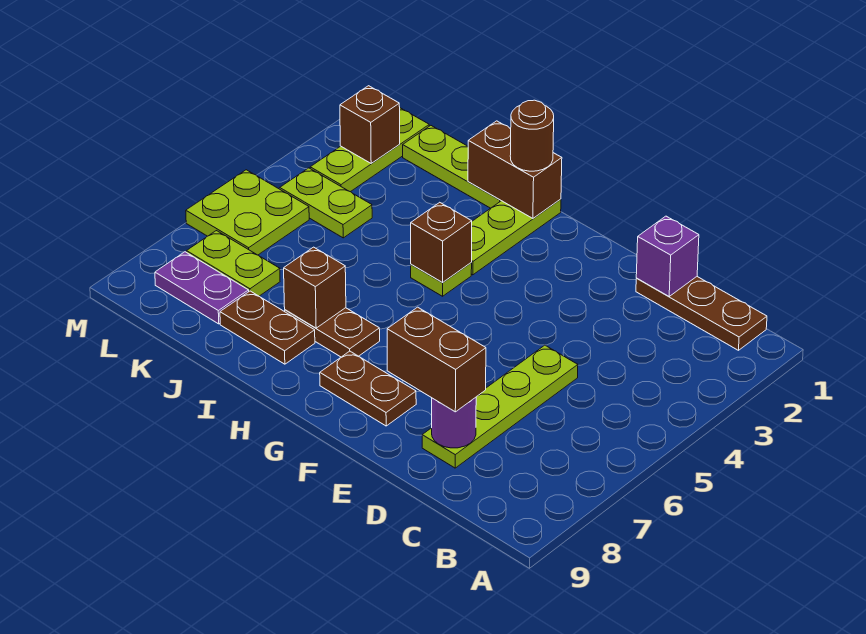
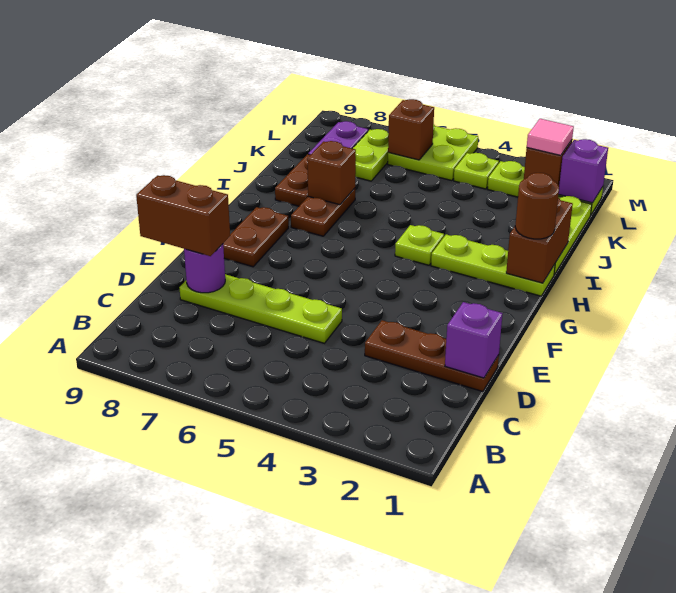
brown plate B1:D1 level 1 -> brown plate D1:D3 level 1
brown brick D8:E8 level 3 -> brown brick D8:D9 level 3
brown brick H4 level 2 -> brown brick L6 level 2
lime plate K4:L4 level 1 -> lime plate L4 level 1
none -> purple brick L1 level 2
none -> pink tile L2 level 3

